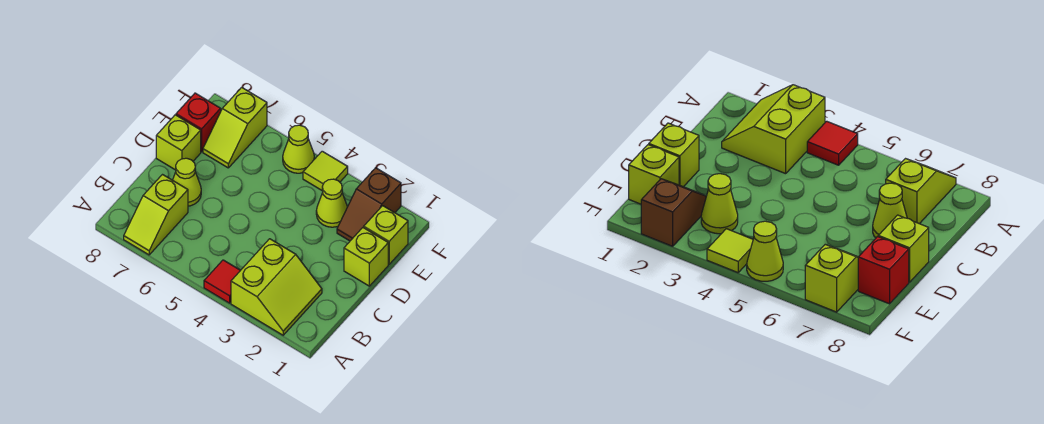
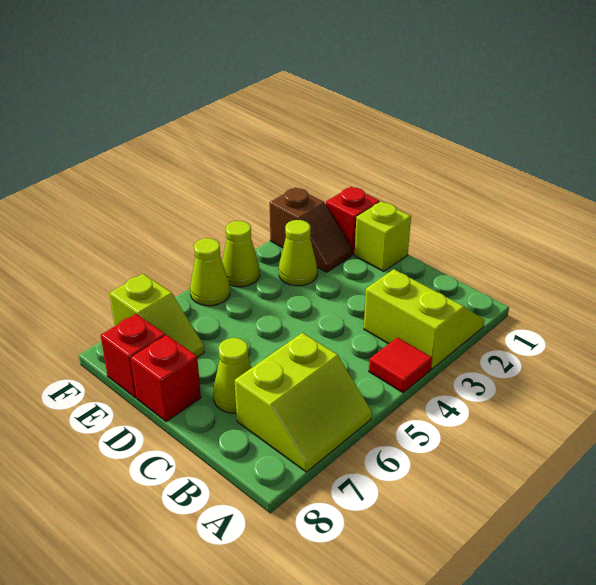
lime slope A7:B7 level 1 top B -> lime slope A6:B7 level 1 top B
lime brick D8 level 1 -> red brick D8 level 1
lime brick E1 level 1 -> red brick E1 level 1
lime tile F4 level 1 -> lime cone F4 level 1

